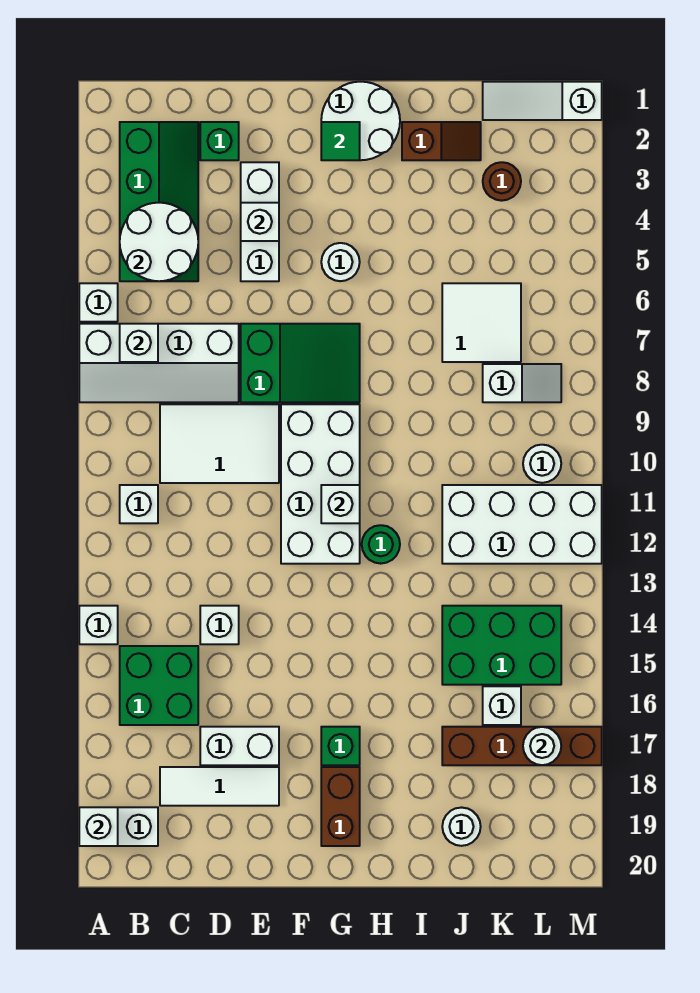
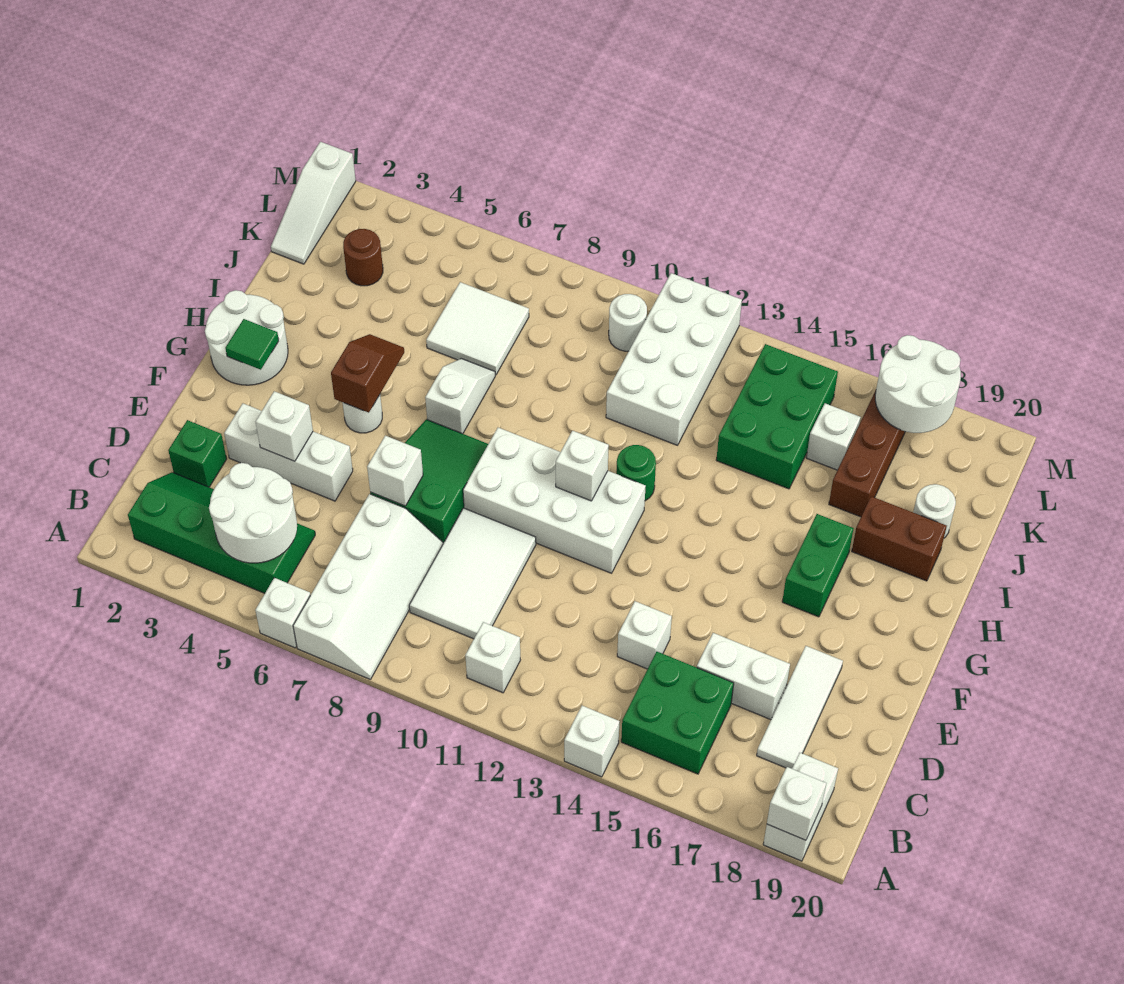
white brick B7 level 2 -> white brick E7 level 2
white brick D17:E17 level 1 -> white brick D16:D17 level 1
green brick G17 level 1 -> green brick G17:H17 level 1
brown brick G18:G19 level 1 -> brown brick I18:I19 level 1
brown slope I2:J2 level 1 top I -> brown slope G5:H5 level 2 top G
white slope K8:L8 level 1 top K -> white slope H7:I7 level 1 top H
white round brick L17 level 2 -> white round brick L17:M18 level 2

